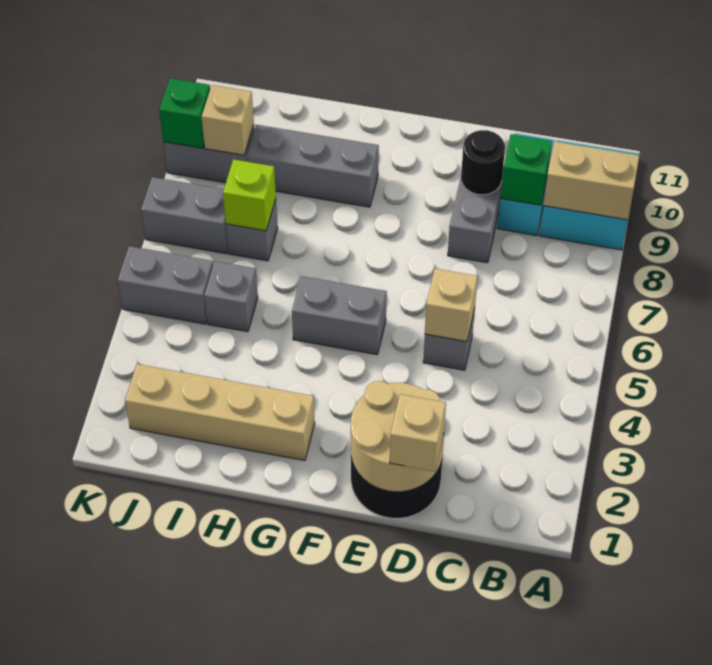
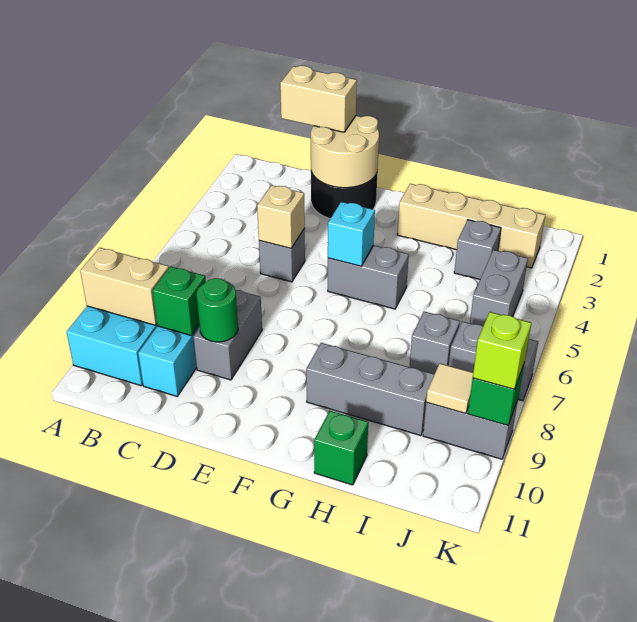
tan brick D1 level 3 -> tan brick C1:D1 level 3
black round brick D9 level 2 -> green round brick D9 level 2
none -> cyan brick F5 level 2
none -> green brick H11 level 1
grey brick I5 level 1 -> grey brick I3 level 1
lime brick I7 level 2 -> lime brick K9 level 3
grey brick J5:K5 level 1 -> grey brick J4:J5 level 1
tan brick J9 level 2 -> tan tile J9 level 2

